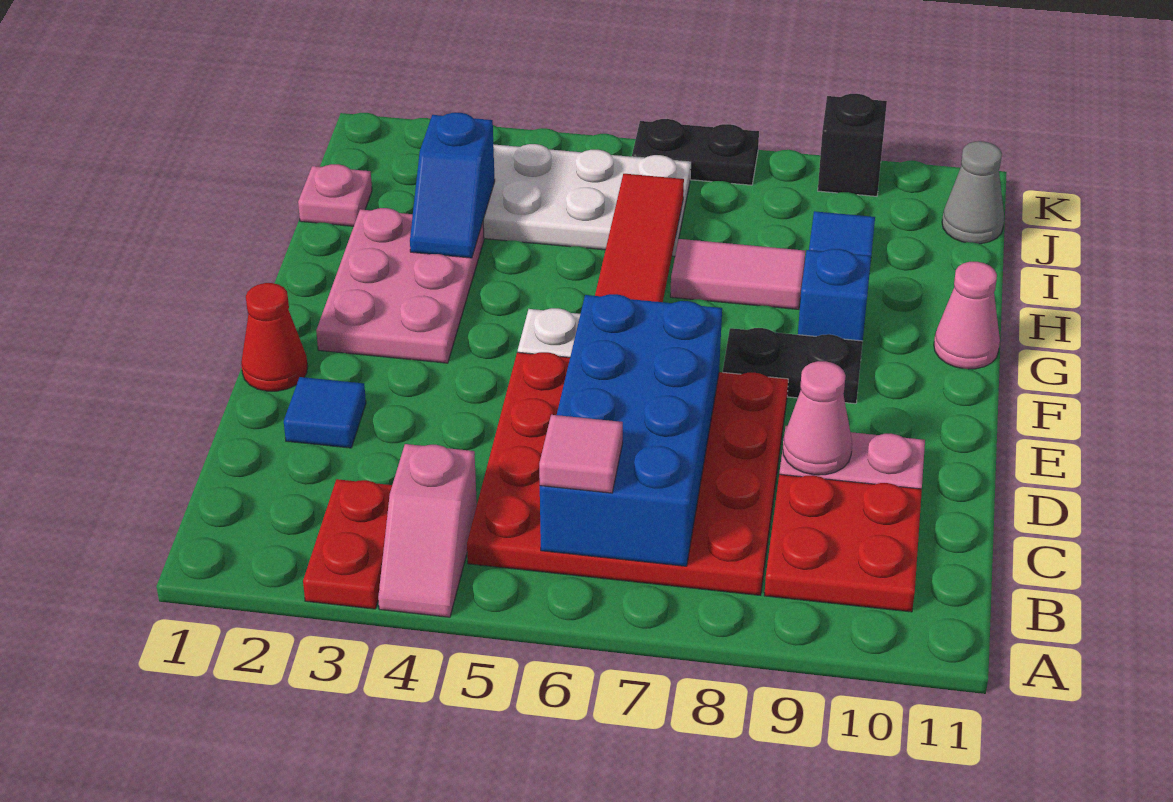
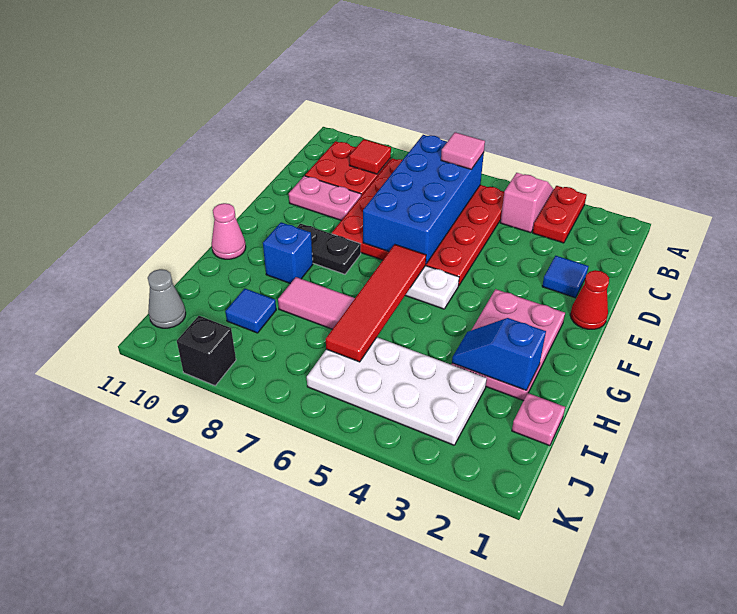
none -> red tile B9 level 2
pink cone D9 level 2 -> none
blue slope H3:I3 level 2 top I -> blue slope H2:H3 level 2 top 2
black plate K6:K7 level 1 -> none

